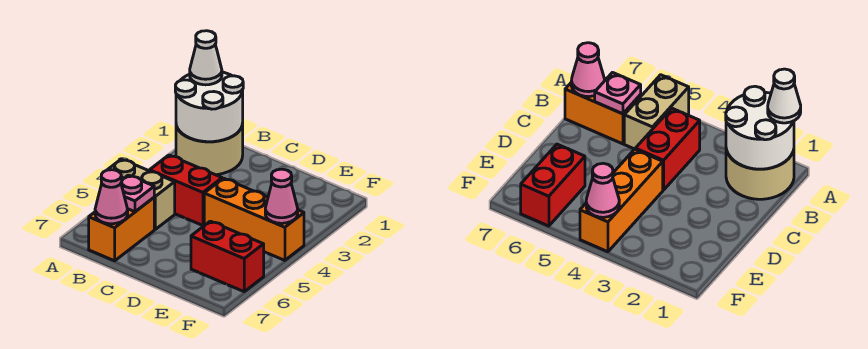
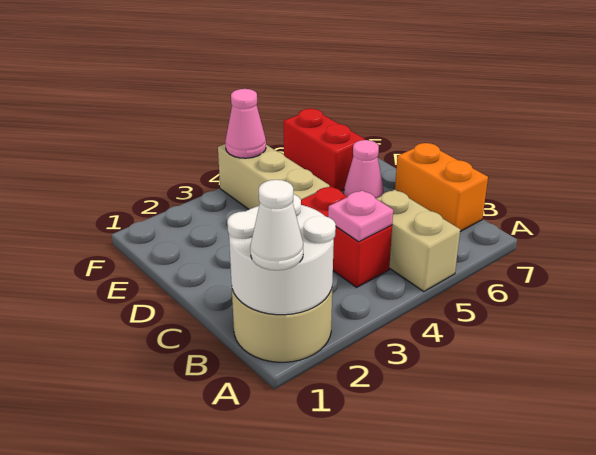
orange brick B6:B7 level 1 -> orange brick B7:C7 level 1
pink plate B6 level 2 -> pink plate B4 level 2
pink cone B7 level 2 -> pink cone D6 level 1
orange brick D4:F4 level 1 -> tan brick D4:F4 level 1

